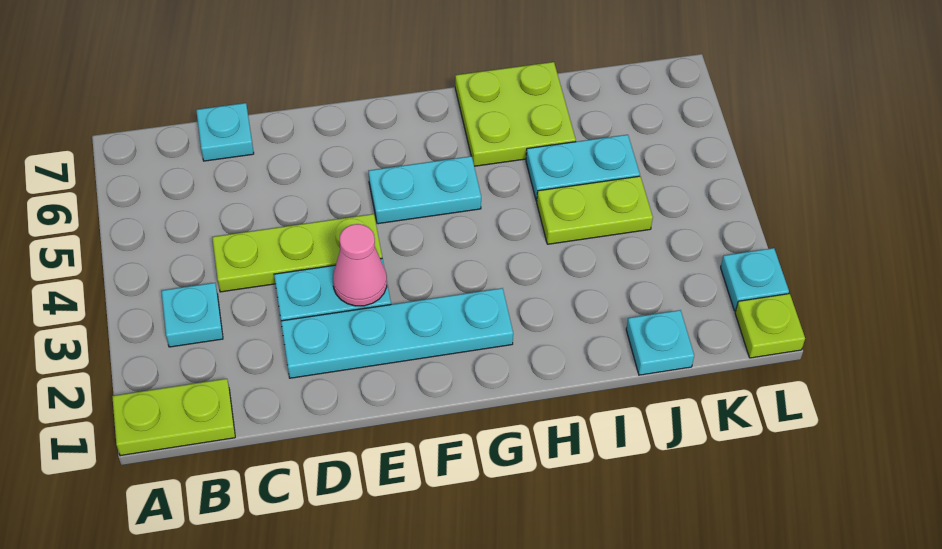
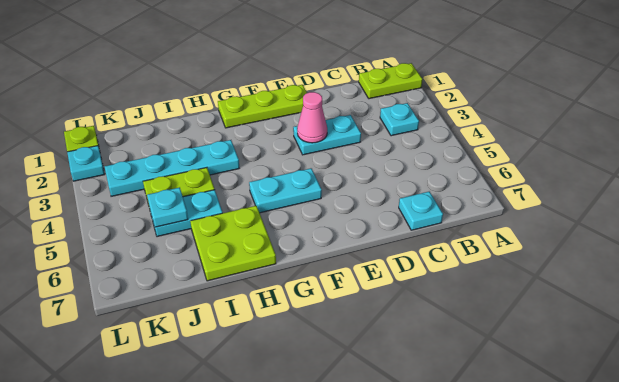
lime plate C4:E4 level 1 -> lime plate E1:G1 level 1
cyan plate D2:G2 level 1 -> cyan plate H3:K3 level 1
cyan plate J1 level 1 -> cyan plate J5 level 2

